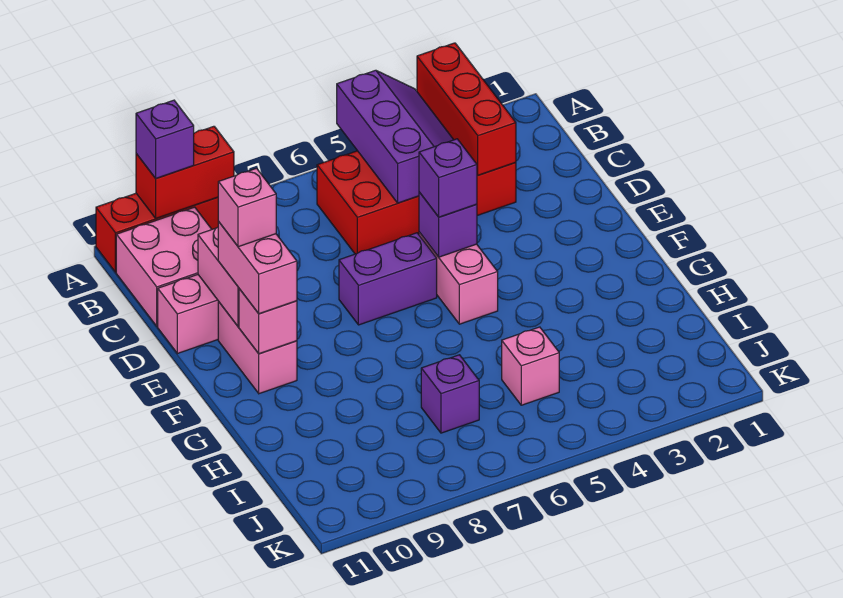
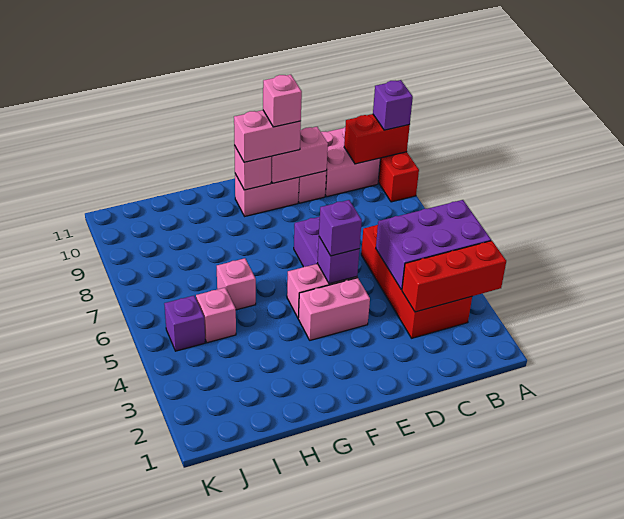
purple slope A4:C5 level 2 top 5 -> purple brick A4:C5 level 2
red brick A9:A10 level 2 -> red brick A10:B10 level 2
none -> pink brick E4:F4 level 1
none -> pink brick H6 level 1
purple brick I7 level 1 -> purple brick J5 level 1

